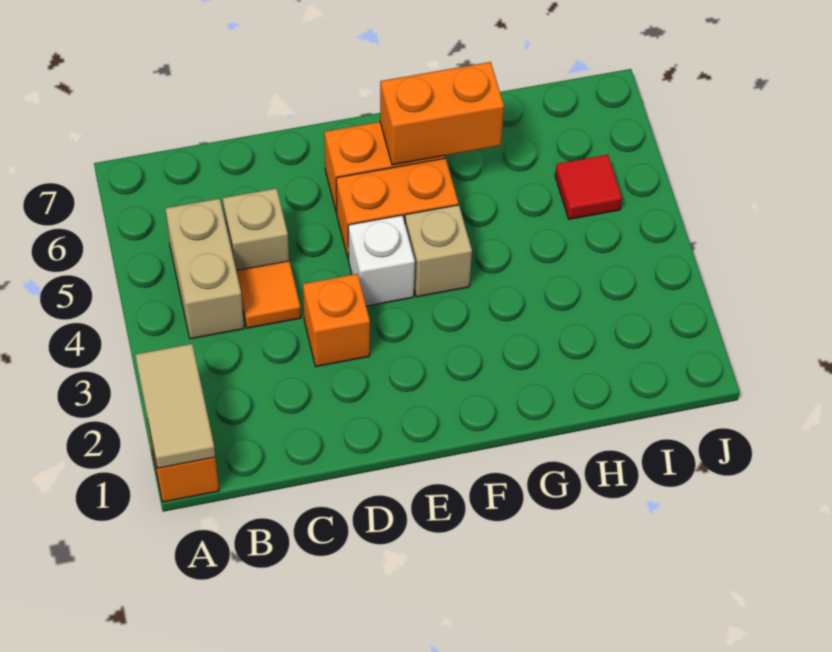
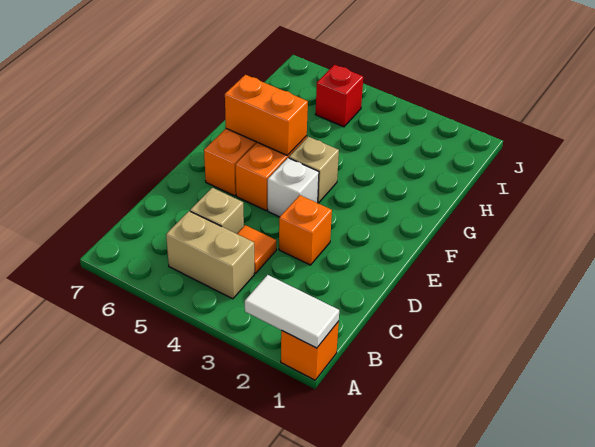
tan tile A1:A2 level 2 -> white tile A1:A2 level 2
orange brick F6:G6 level 2 -> orange brick F5:F6 level 2
red tile I5 level 1 -> red brick I5 level 1

